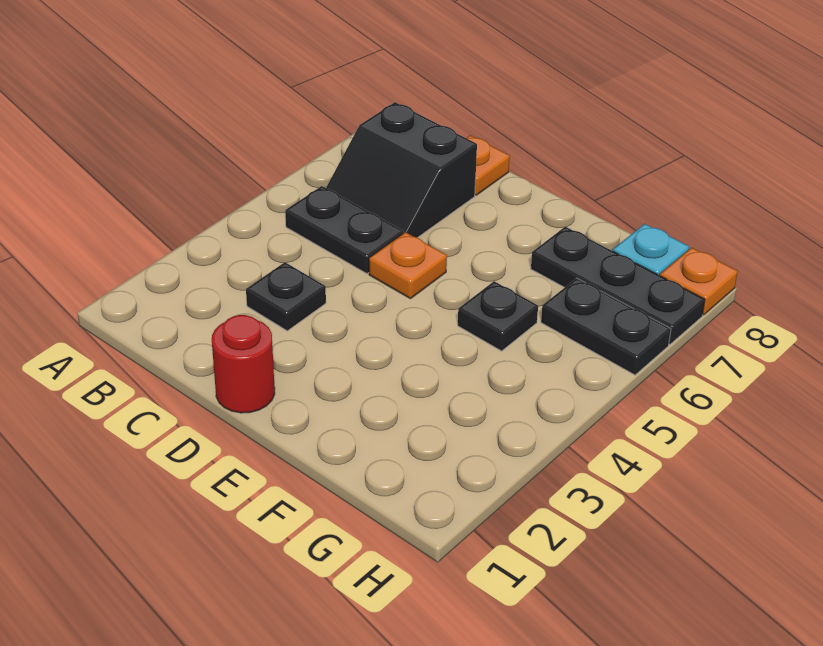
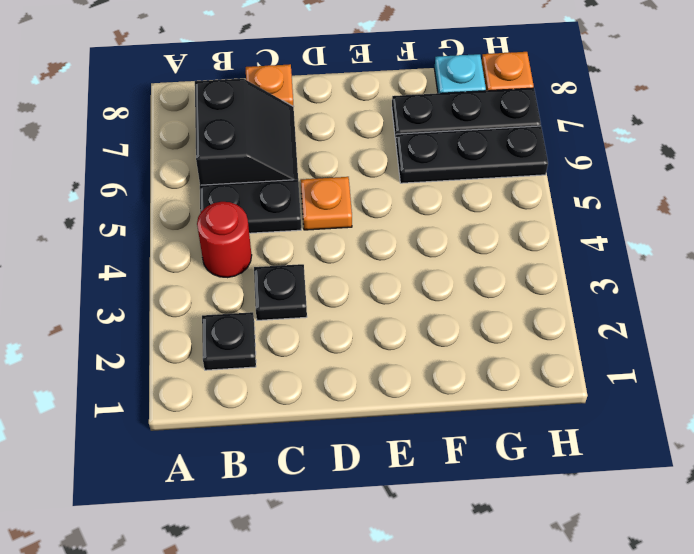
black slope B6:C7 level 1 top 7 -> black slope B6:C7 level 1 top B
red round brick D1 level 1 -> red round brick B4 level 1
black plate F5 level 1 -> black plate B2 level 1
black plate G6:H6 level 1 -> black plate F6:H6 level 1

